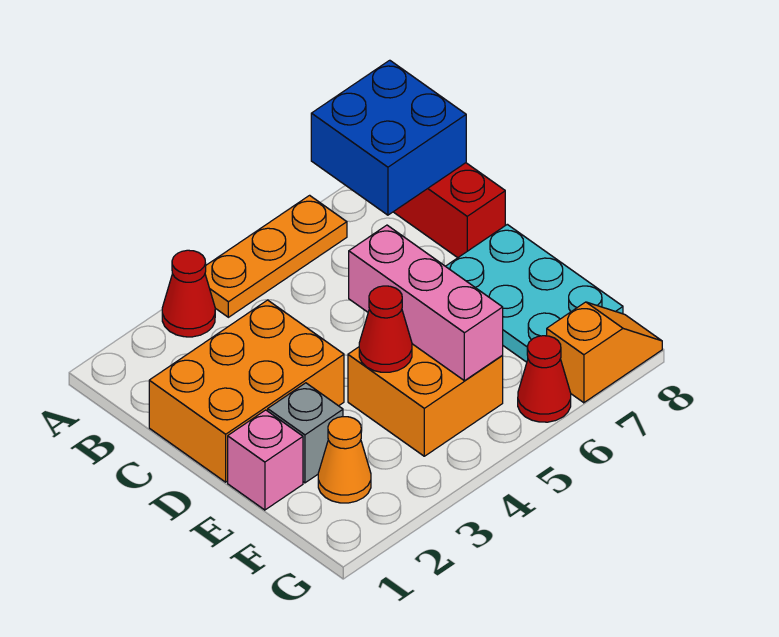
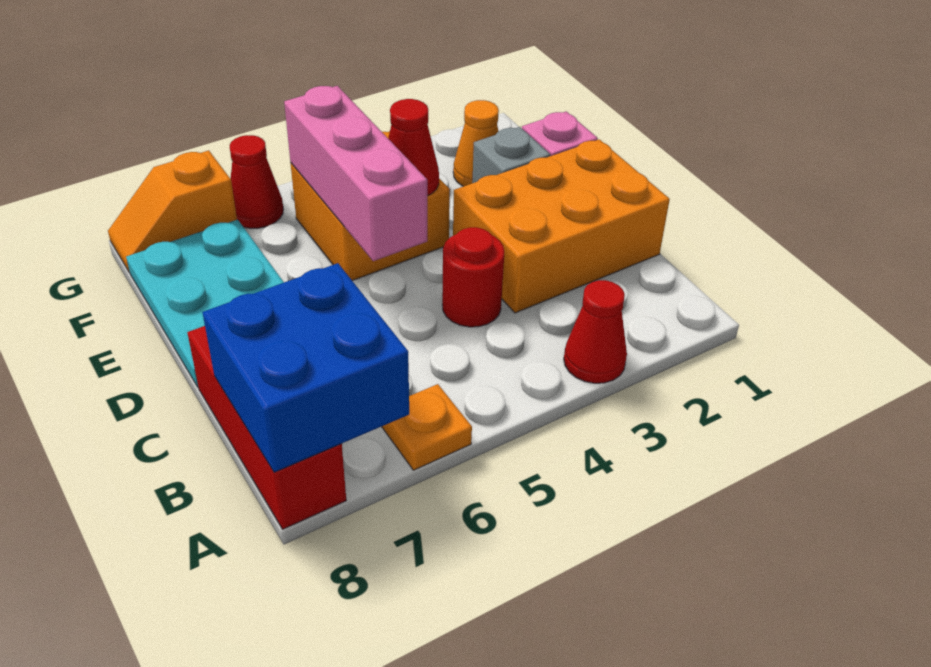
orange plate A4:A6 level 1 -> orange plate A6 level 1
none -> red round brick C4 level 1

